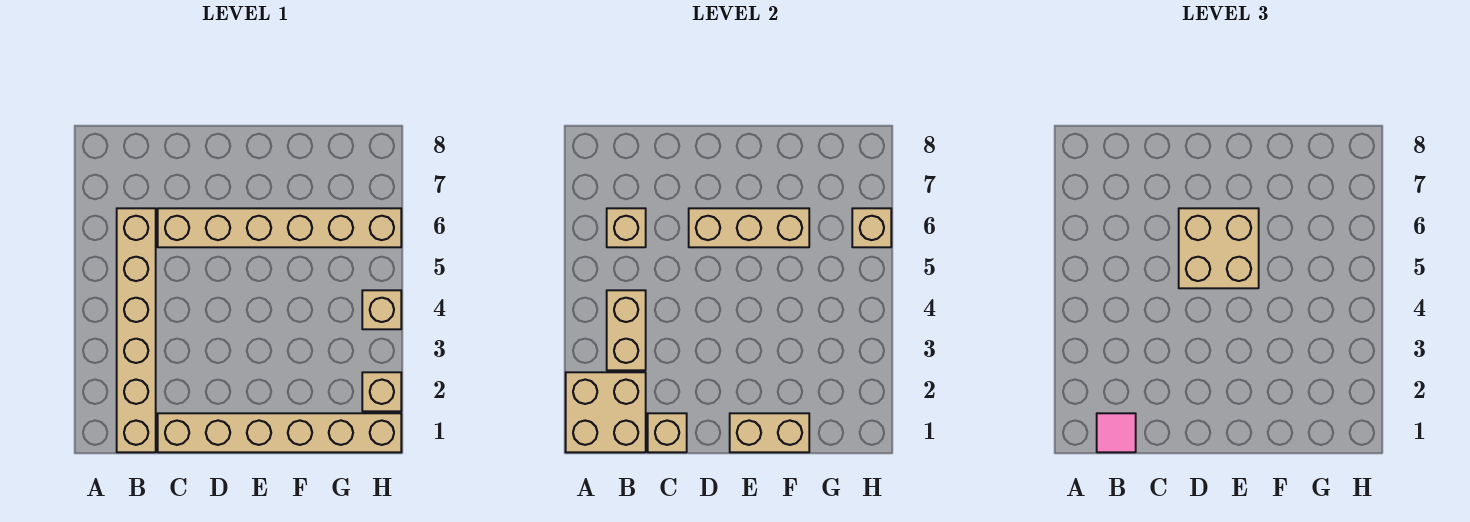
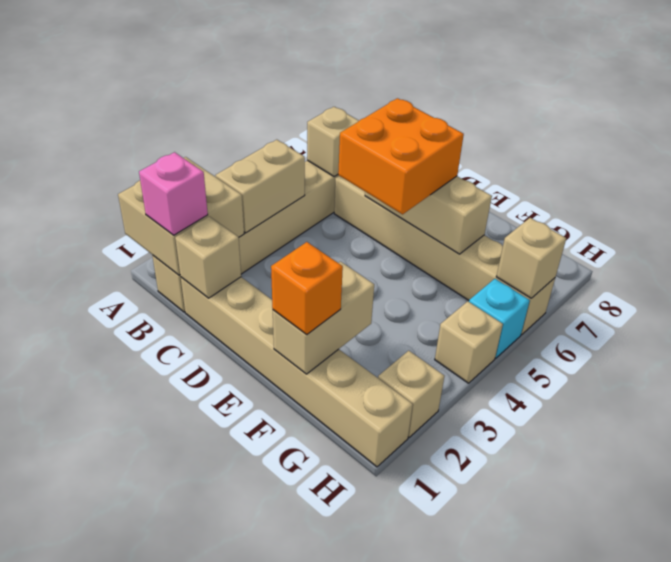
pink tile B1 level 3 -> pink brick B1 level 3
tan brick D5:E6 level 3 -> orange brick D5:E6 level 3
tan brick E1:F1 level 2 -> tan brick F1:F2 level 2
none -> orange brick F1 level 3
none -> cyan brick H5 level 1

